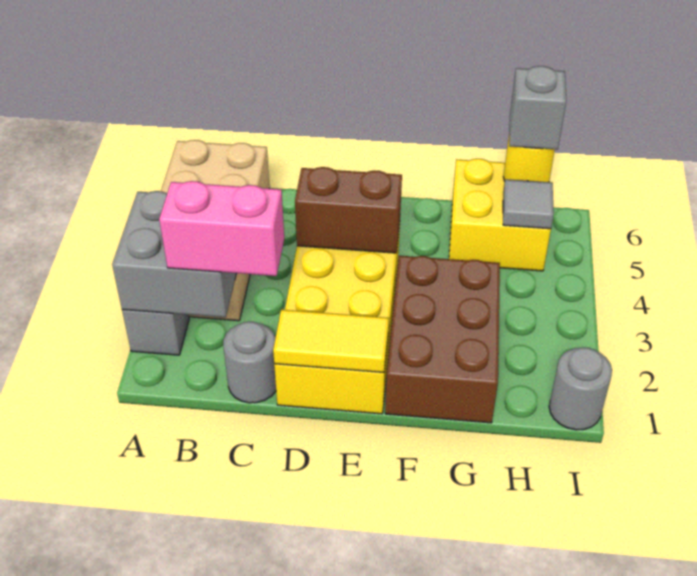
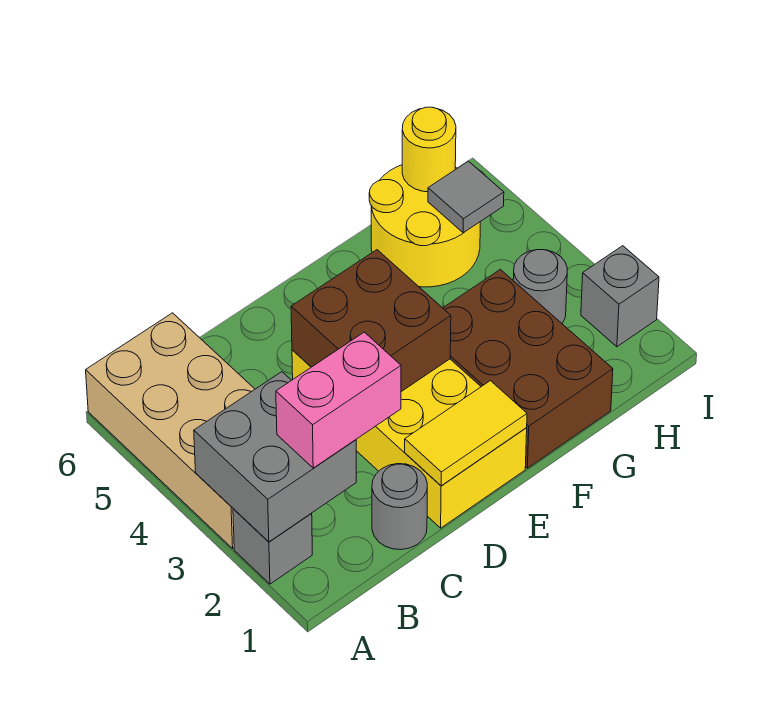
brown brick D4:E4 level 2 -> brown brick D3:E4 level 2
yellow brick G5:H6 level 1 -> yellow round brick G5:H6 level 1
grey brick H6 level 3 -> grey brick I2 level 1
grey round brick I1 level 1 -> grey round brick H3 level 1

